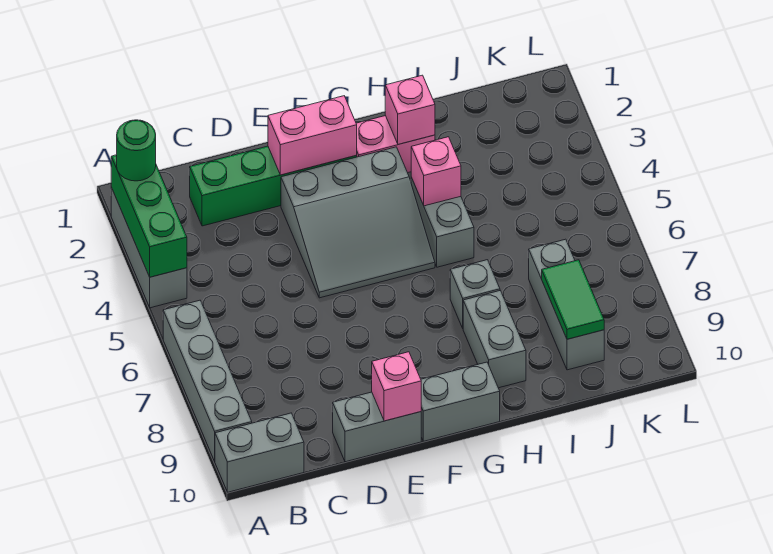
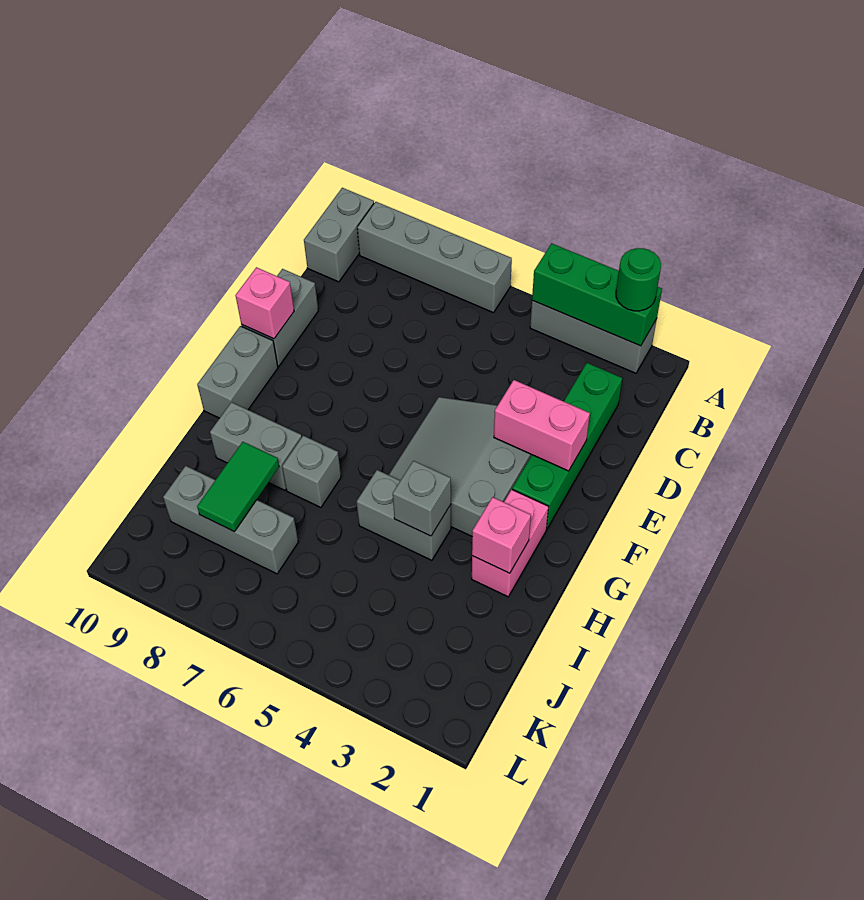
pink brick E2:F2 level 2 -> pink brick E2:E3 level 2
pink brick H4 level 2 -> grey brick H4 level 2
green tile J8:J9 level 2 -> green tile I8:J8 level 2

